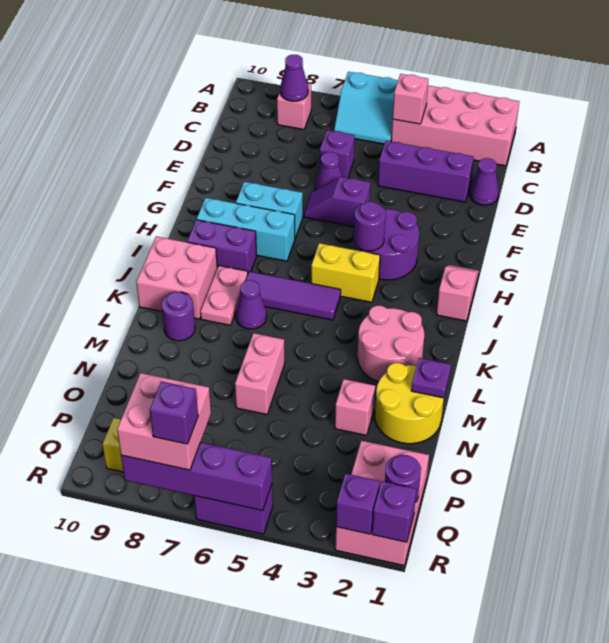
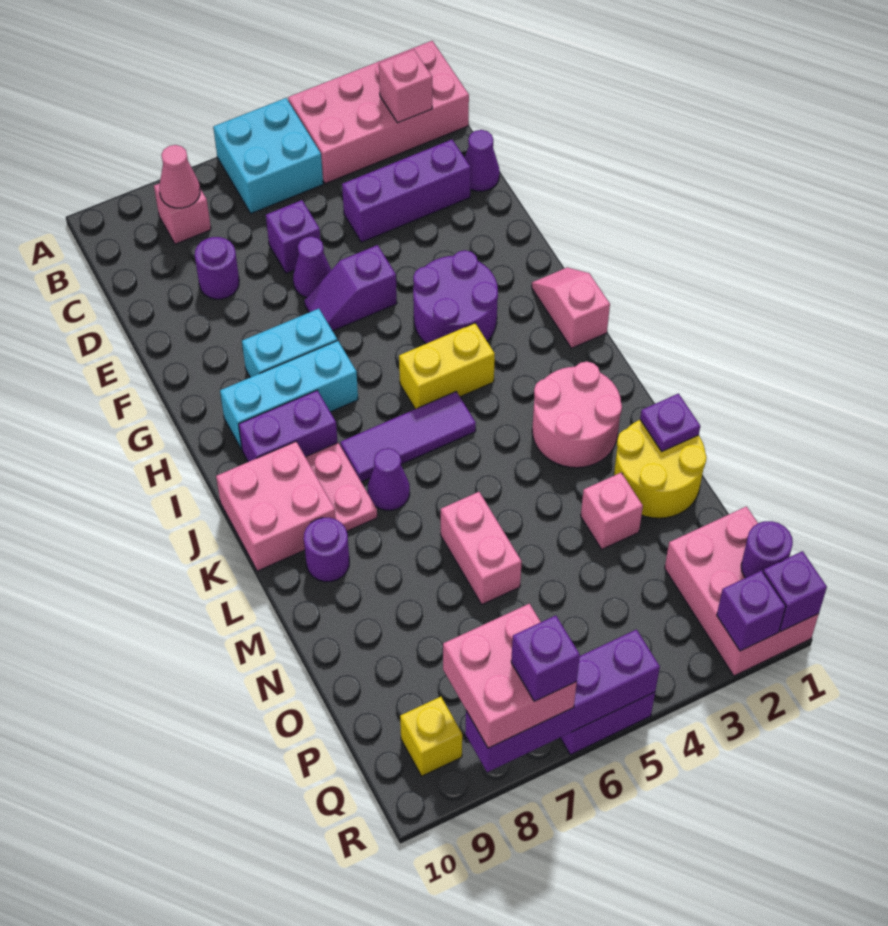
cyan slope A5:B6 level 1 top A -> cyan brick A5:B6 level 1
pink brick B4 level 2 -> pink brick B2 level 2
purple cone B8 level 2 -> pink cone B8 level 2
purple round brick H4 level 2 -> purple round brick D8 level 1

